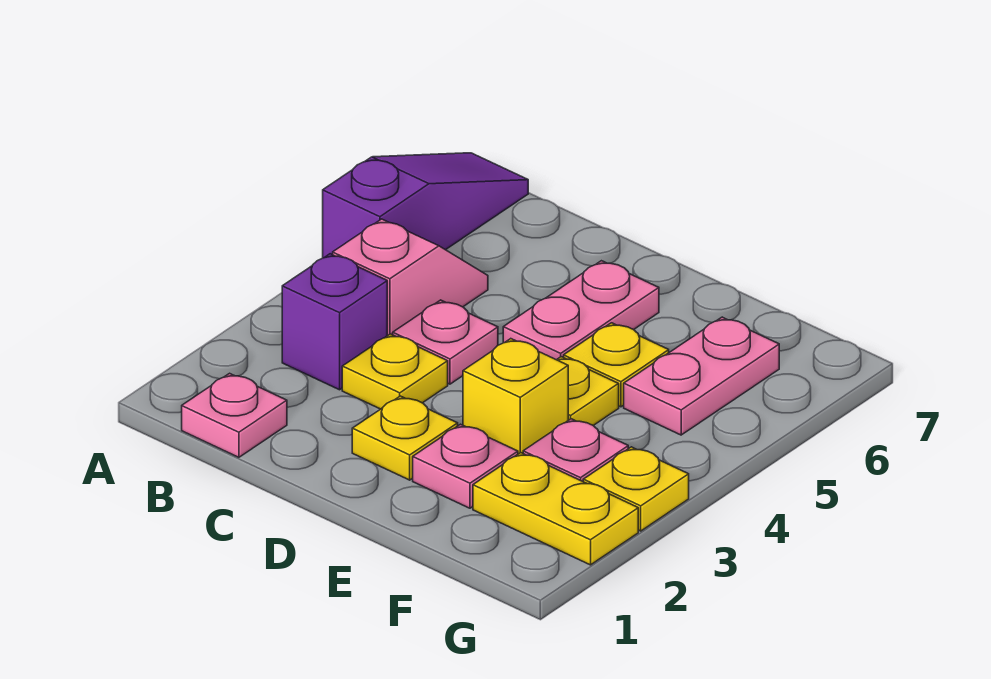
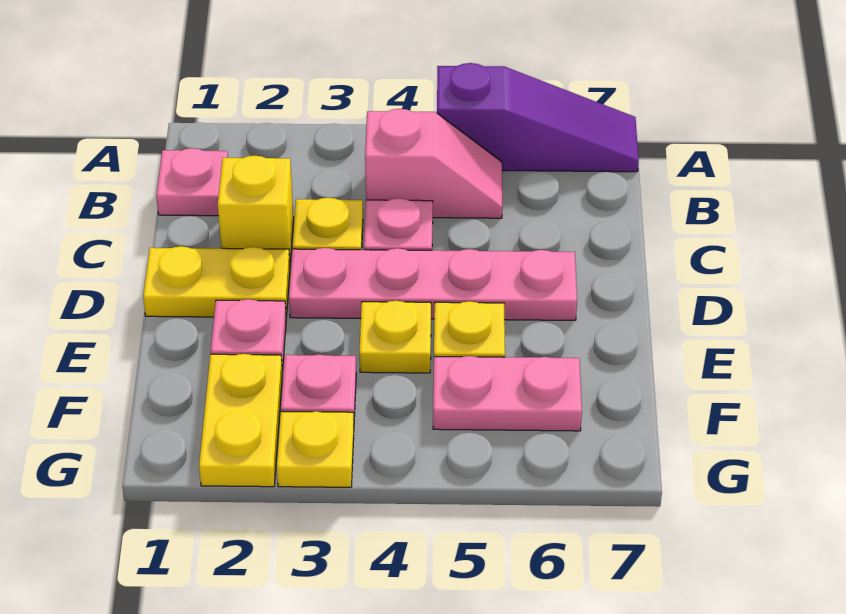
purple brick B3 level 1 -> none
yellow plate D2 level 1 -> yellow plate D1:D2 level 1
pink plate D5:D6 level 1 -> pink plate D3:D6 level 1
yellow brick E3 level 1 -> yellow brick C2 level 1

